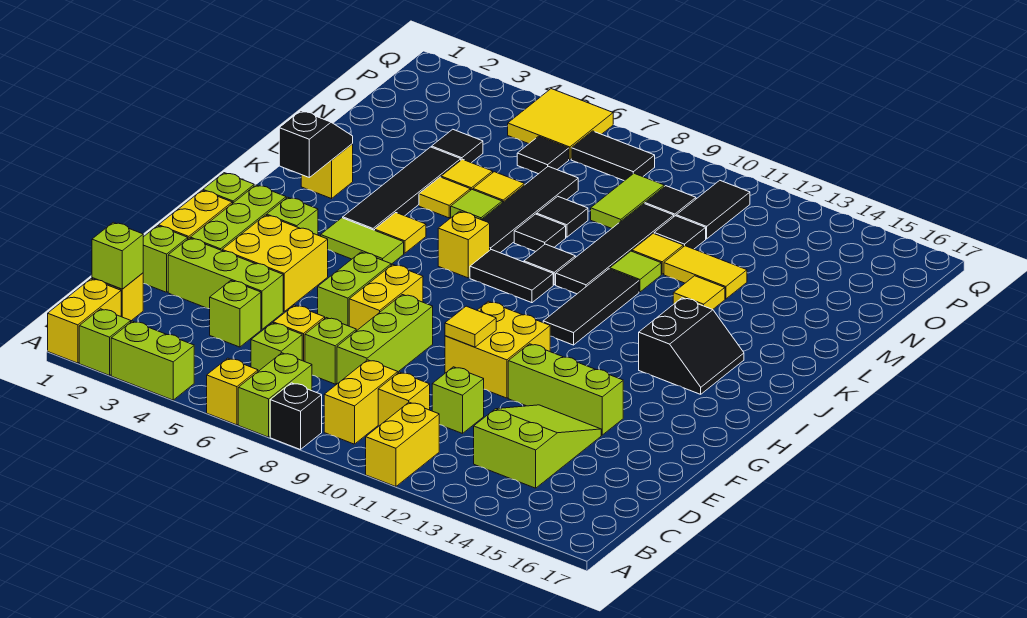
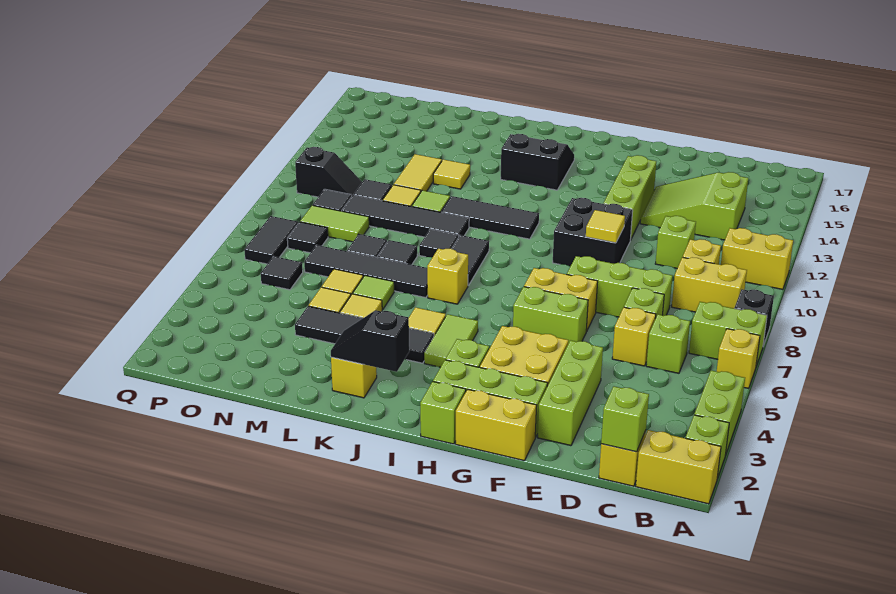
lime brick D4 level 1 -> none
lime brick E1 level 1 -> none
yellow brick F10:G11 level 1 -> black brick F10:G11 level 1
black tile N4 level 1 -> black tile O8 level 1
black tile O11:P11 level 1 -> black slope O11:P11 level 1 top P
yellow tile P5:Q6 level 1 -> none

